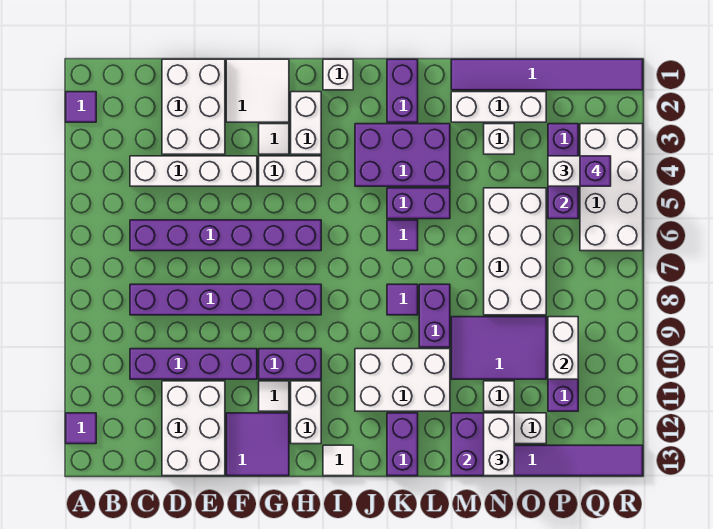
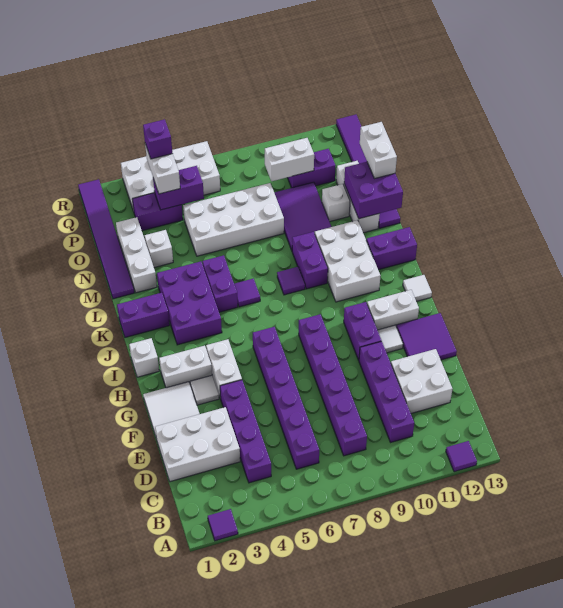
white brick C4:F4 level 1 -> purple brick C4:F4 level 1
white brick D11:E13 level 1 -> white brick D11:E12 level 1
purple brick L8:L9 level 1 -> purple brick K9:L9 level 1
white brick N12:N13 level 3 -> white brick N13:O13 level 3

